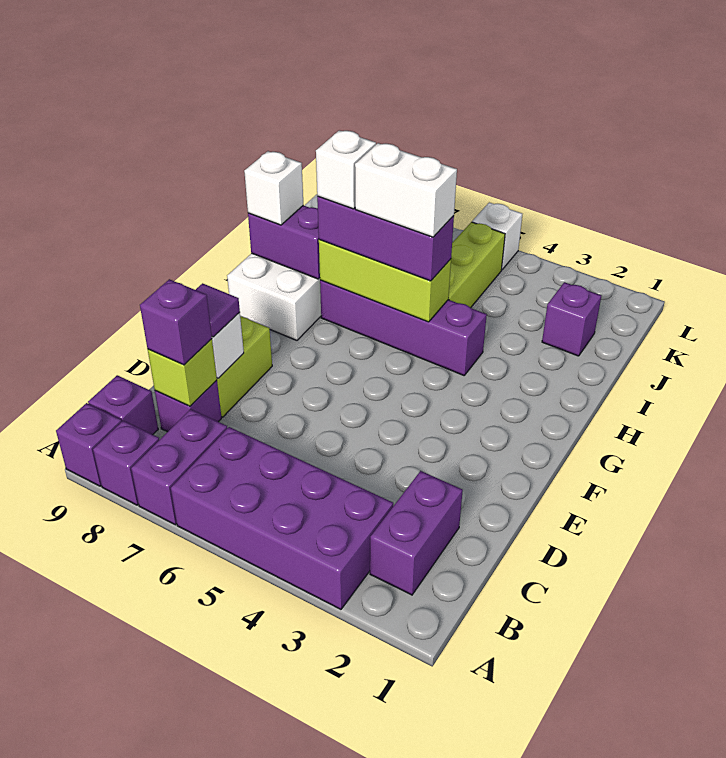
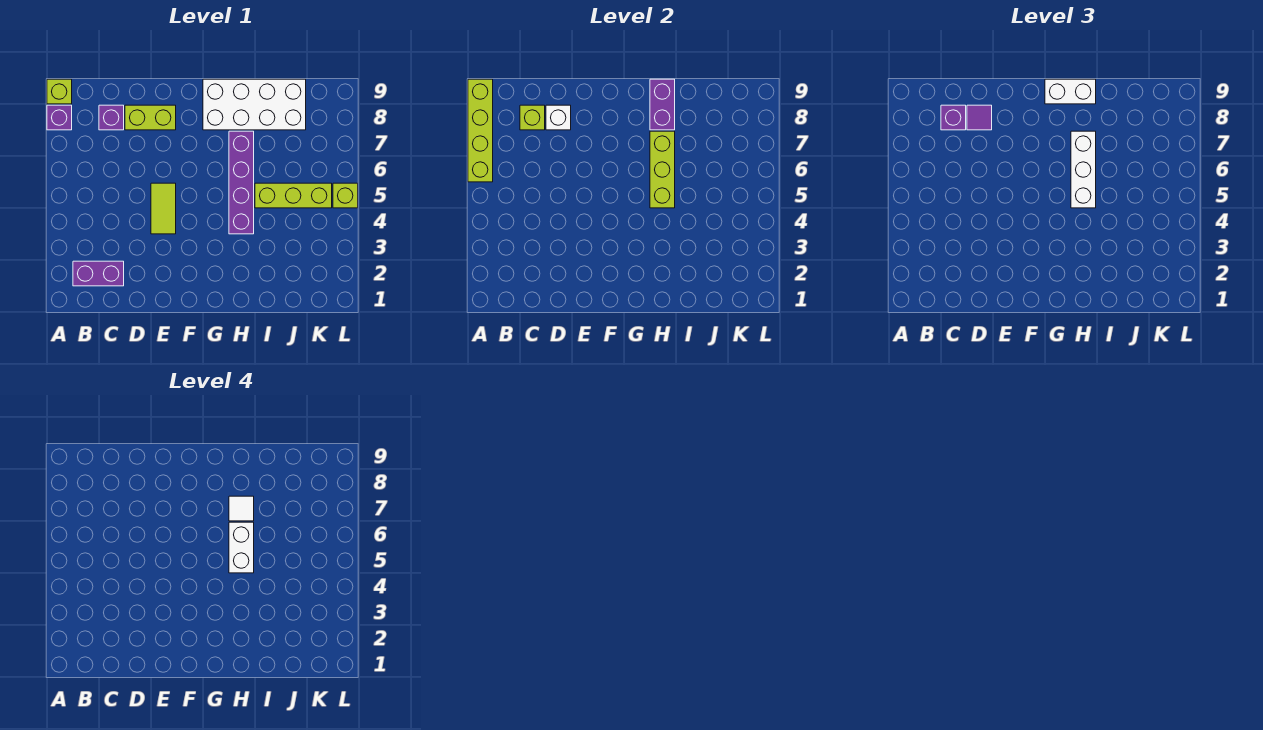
purple brick A3:B6 level 1 -> none
none -> lime brick A6:A9 level 2
purple brick A7:B7 level 1 -> none
purple brick A9 level 1 -> lime brick A9 level 1
purple brick B9 level 1 -> none
none -> lime tile E4:E5 level 1
purple brick H5:H7 level 3 -> white brick H5:H7 level 3
white brick H7 level 4 -> white tile H7 level 4
white brick H9 level 3 -> white brick G9:H9 level 3
purple brick J2 level 1 -> none
white brick L5 level 1 -> lime brick L5 level 1

